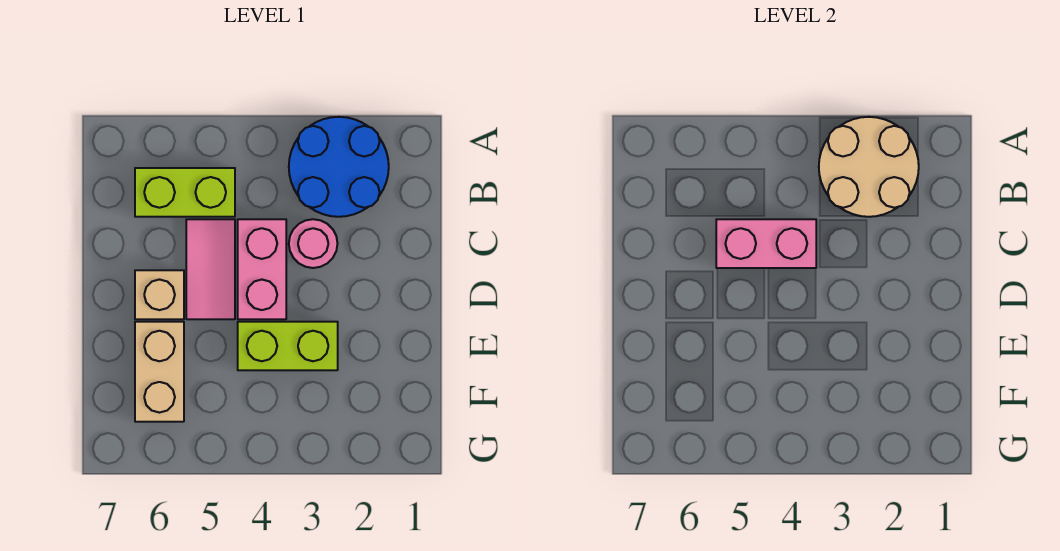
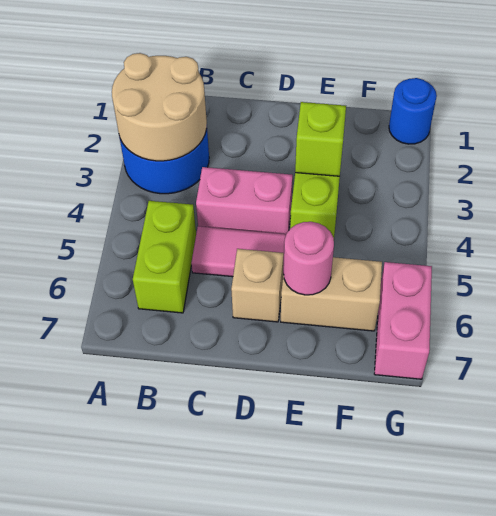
pink round brick C3 level 1 -> pink round brick E6 level 2
pink brick C4:C5 level 2 -> pink brick G6:G7 level 1
none -> lime brick E3 level 2
none -> blue round brick G1 level 1

